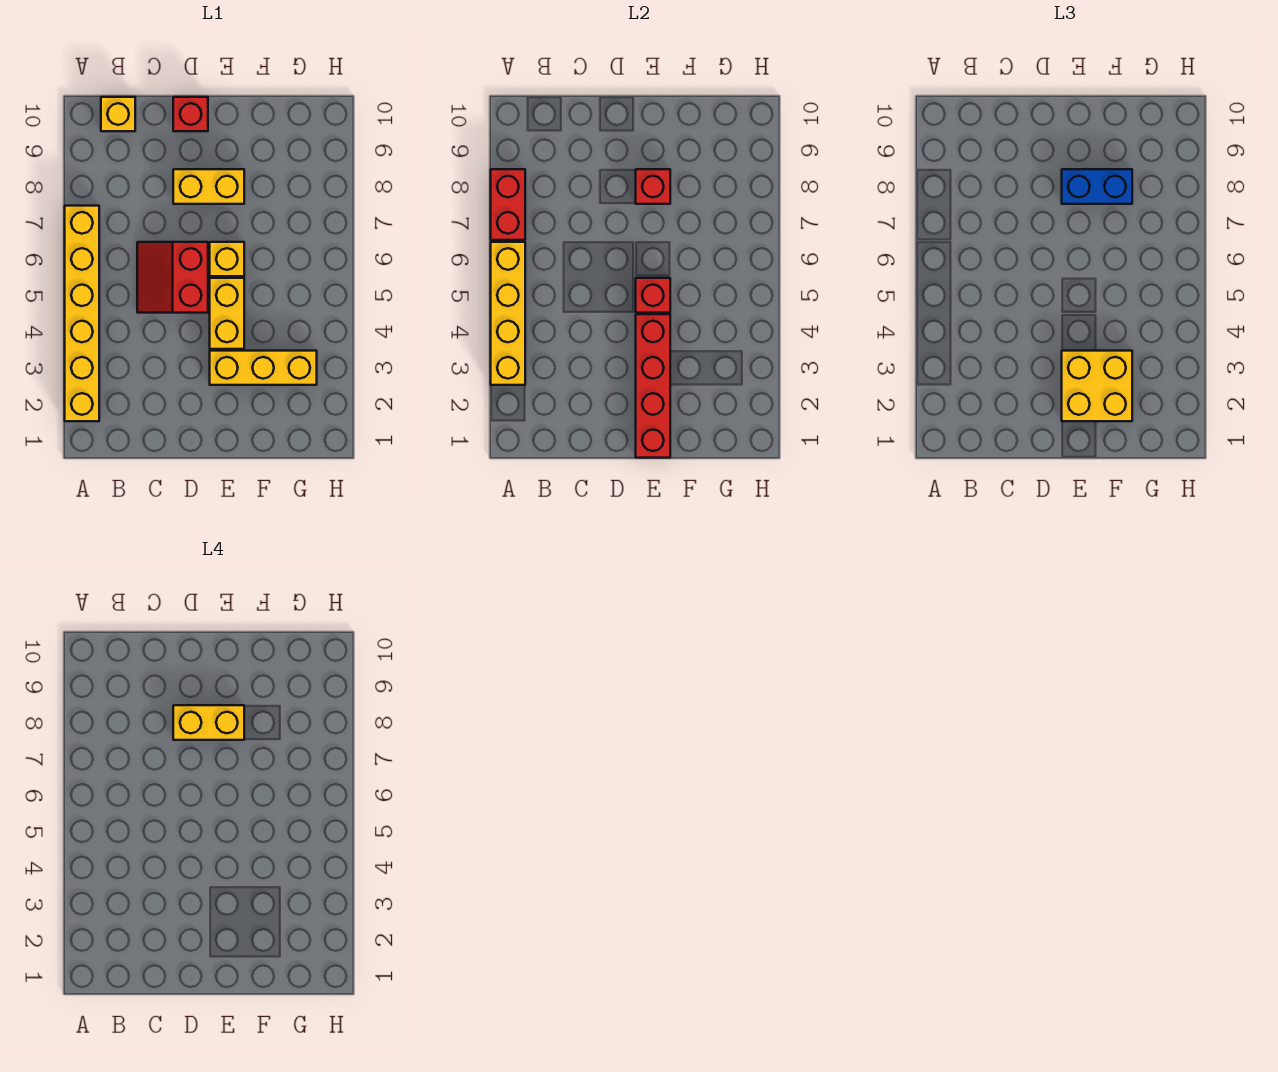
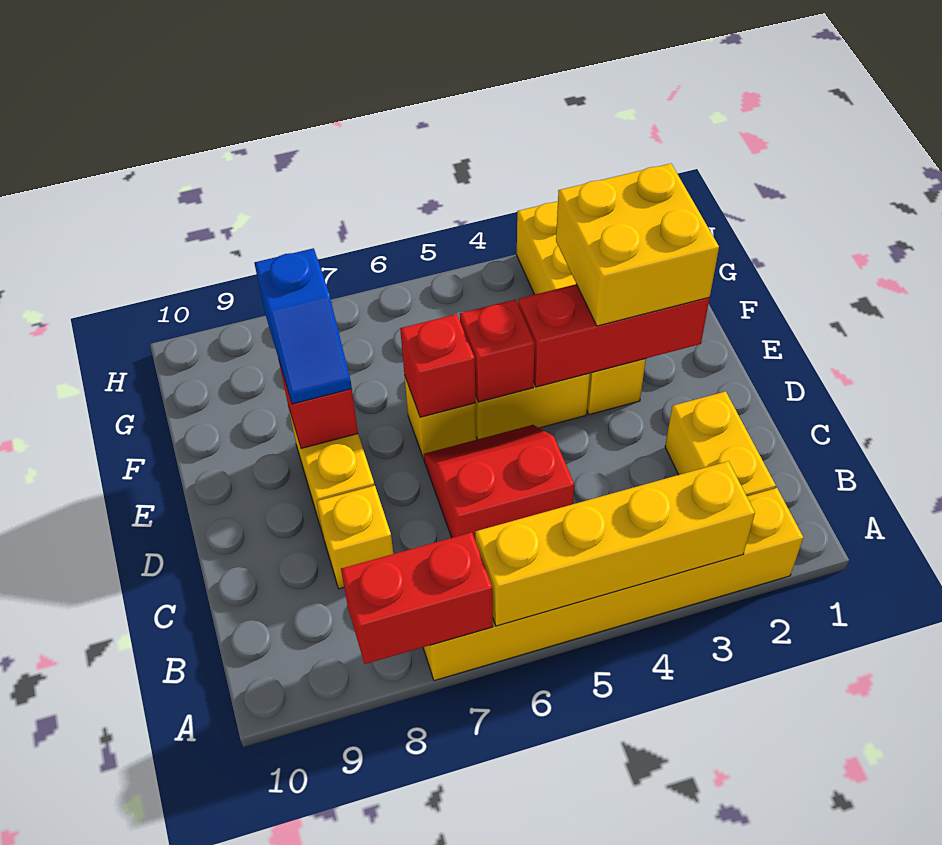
yellow brick B10 level 1 -> yellow brick C8 level 1
red slope C5:D6 level 1 top D -> red slope C5:D6 level 1 top C
yellow brick D8:E8 level 4 -> yellow brick B2:C2 level 1
red brick D10 level 1 -> red brick E6 level 2
red brick E1:E4 level 2 -> red brick E2:E4 level 2
yellow brick E3:G3 level 1 -> yellow brick E3:H3 level 1
blue brick E8:F8 level 3 -> blue slope E8:F8 level 3 top F

